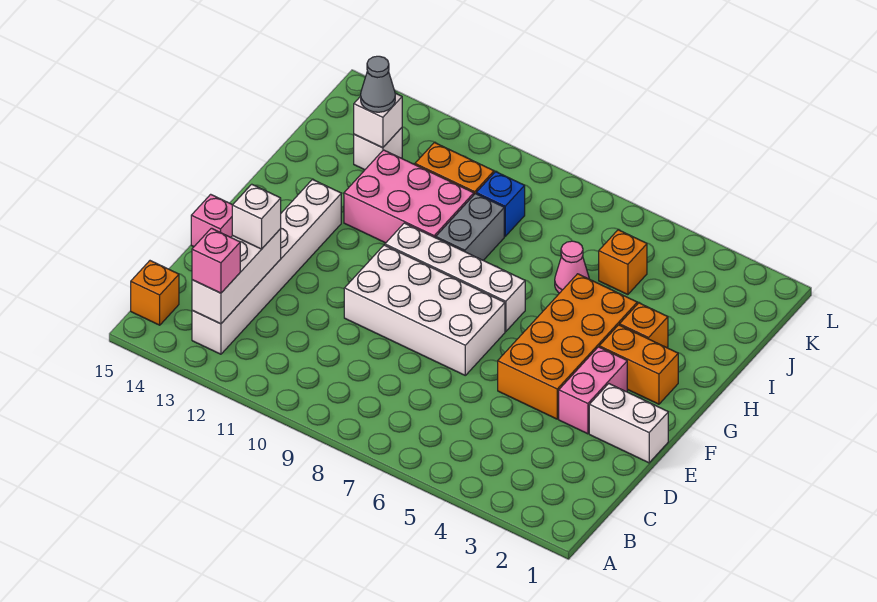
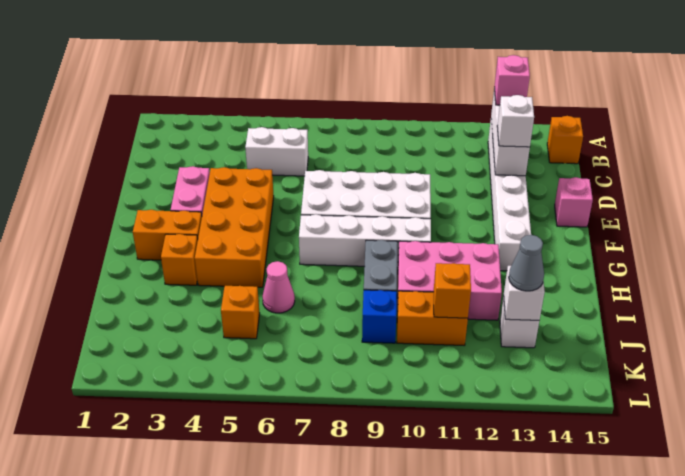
white brick E1:E2 level 1 -> white brick C5:C6 level 1
none -> orange brick J11 level 2

